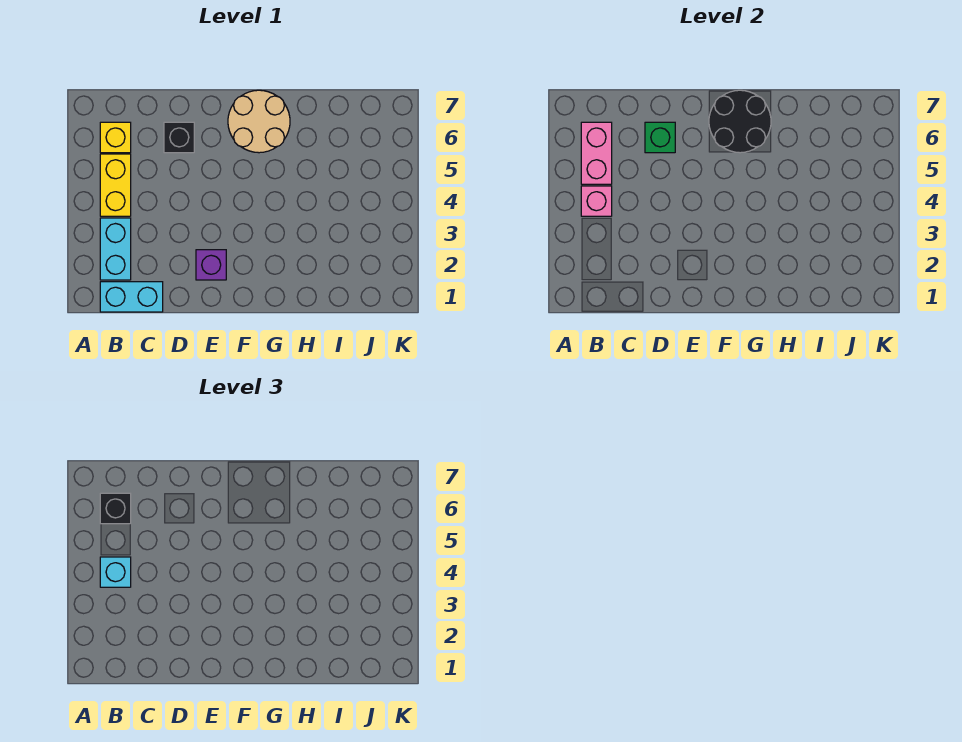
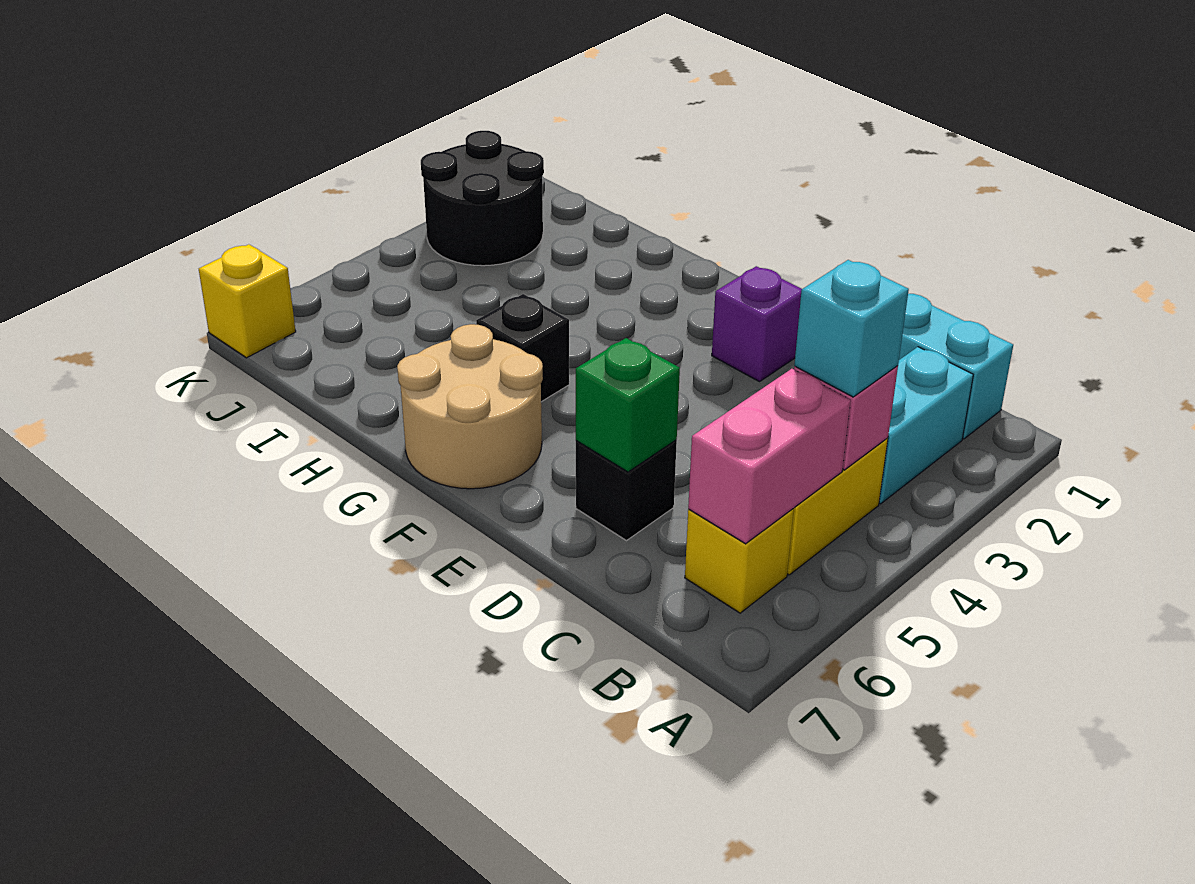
black brick B6 level 3 -> black brick G5 level 1
black round brick F6:G7 level 2 -> black round brick J2:K3 level 1
none -> yellow brick K7 level 1

